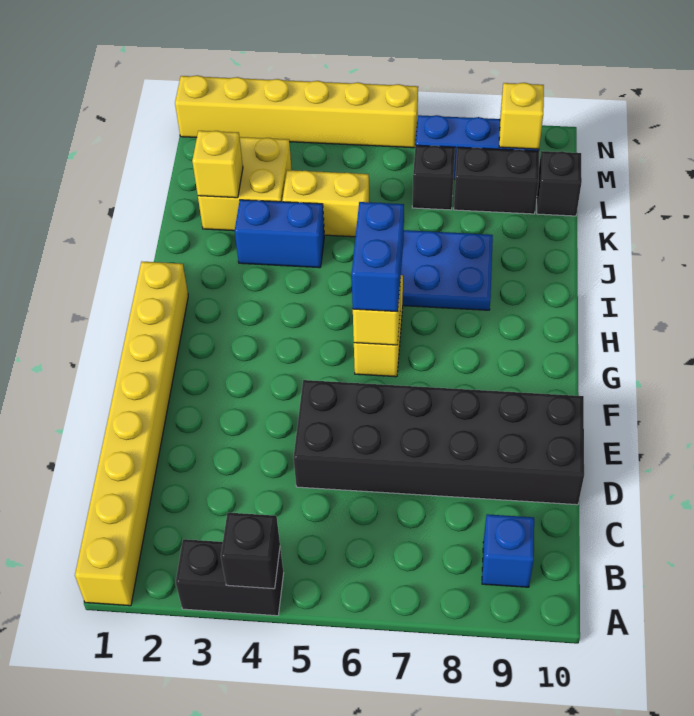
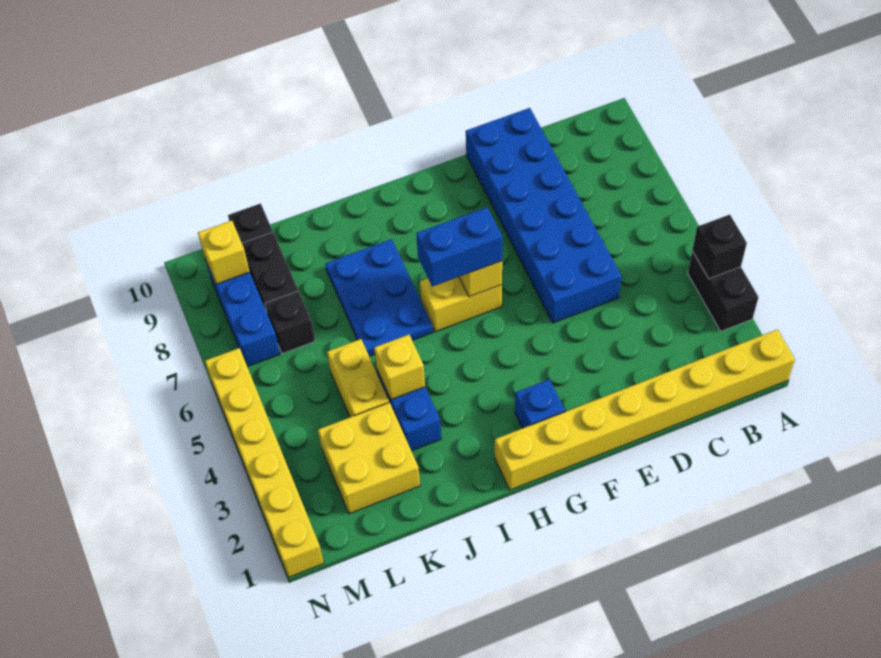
blue brick B9 level 1 -> blue brick G2 level 1
black brick D5:E10 level 1 -> blue brick D5:E10 level 1
yellow brick K2 level 2 -> yellow brick J4 level 2

